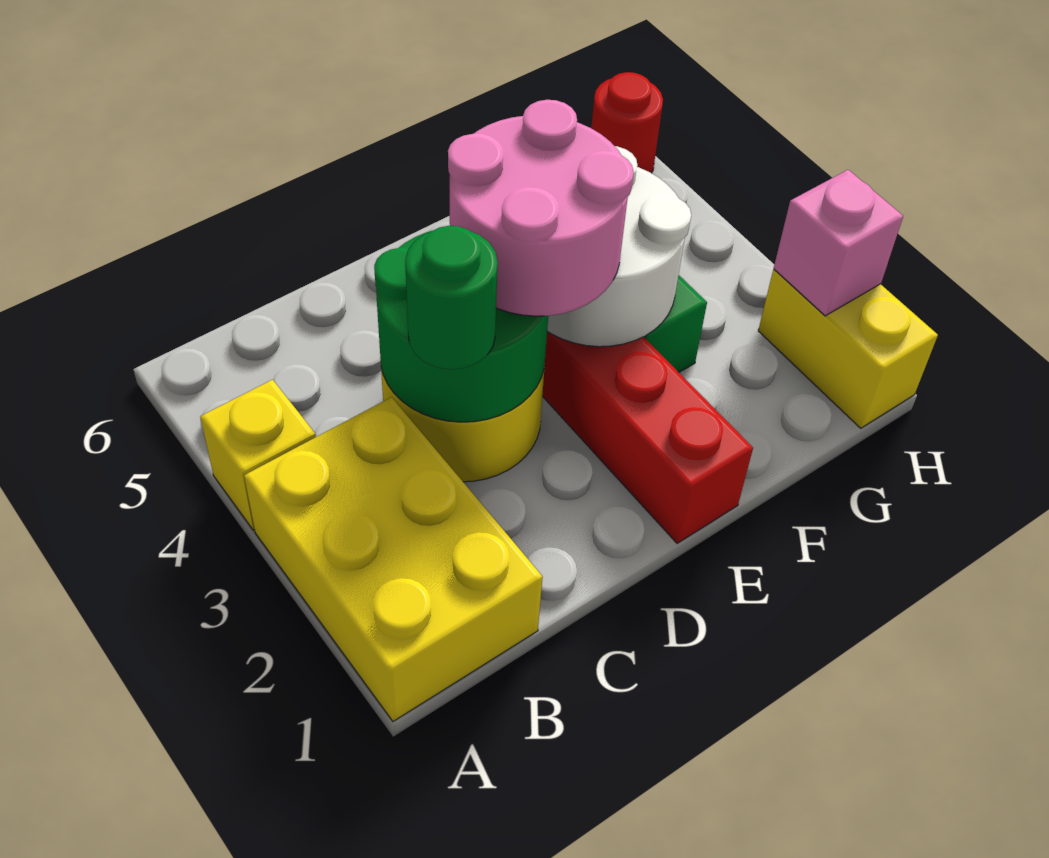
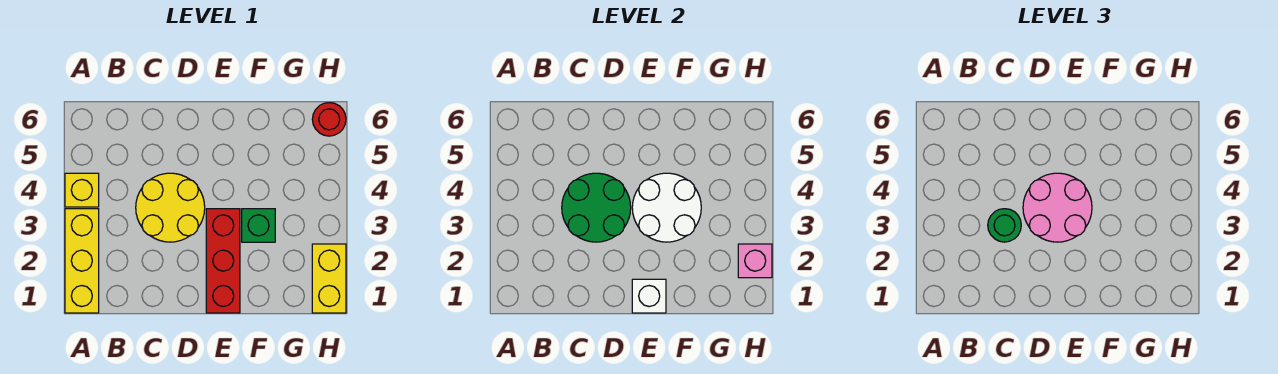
yellow brick A1:B3 level 1 -> yellow brick A1:A3 level 1
none -> white brick E1 level 2

